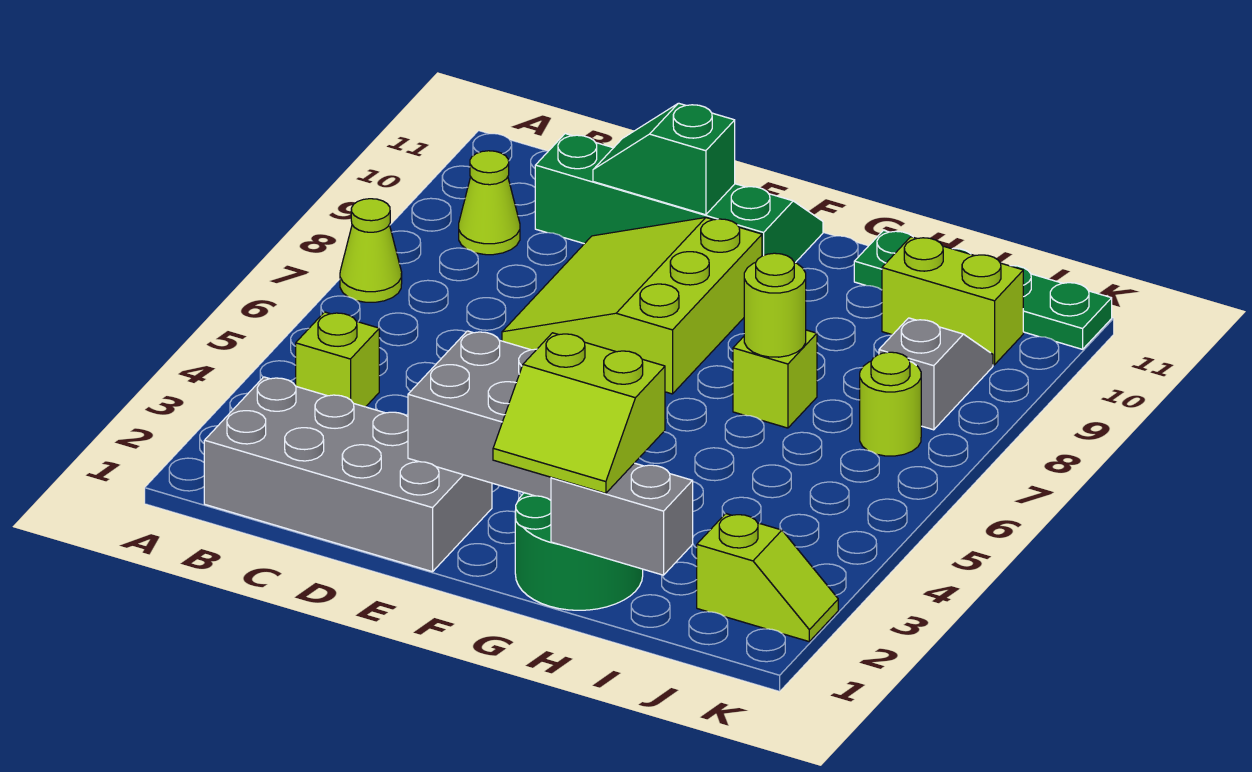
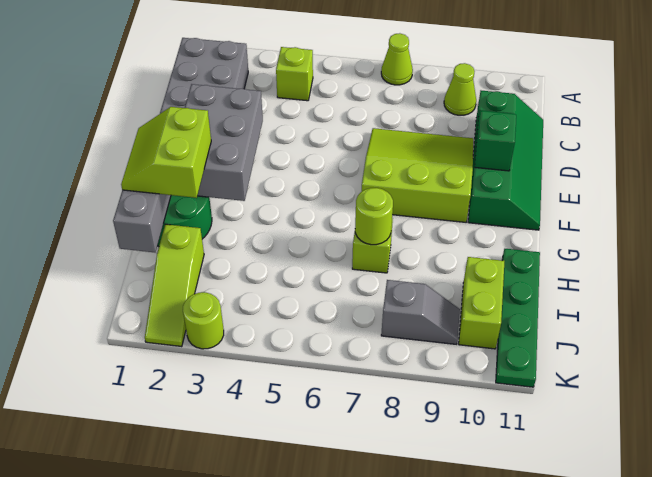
lime slope J2:K2 level 1 top J -> lime slope I2:K2 level 1 top I
lime round brick J7 level 1 -> lime round brick K3 level 1

